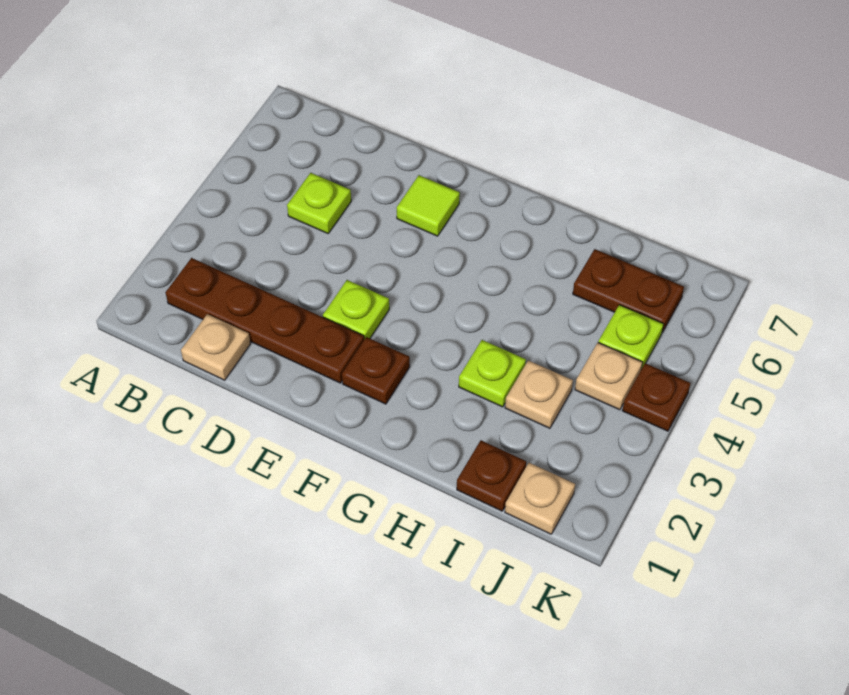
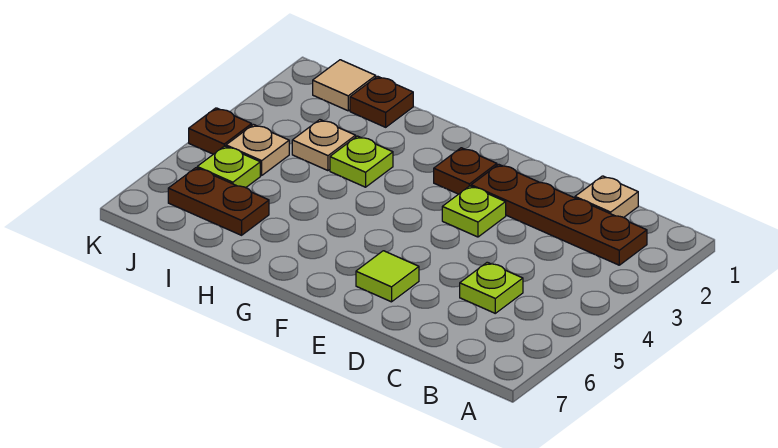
tan plate J1 level 1 -> tan tile J1 level 1

